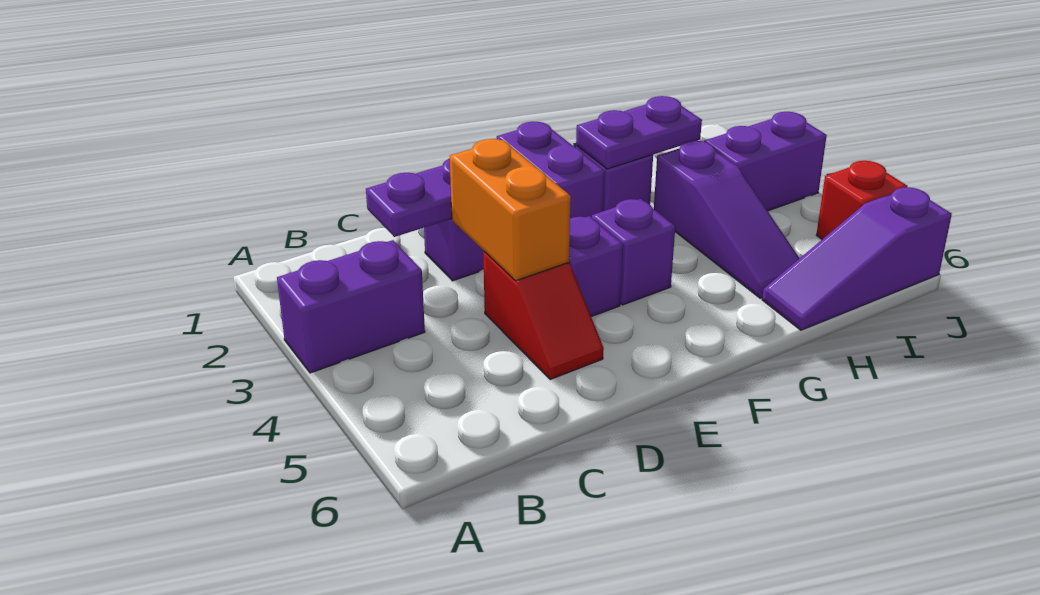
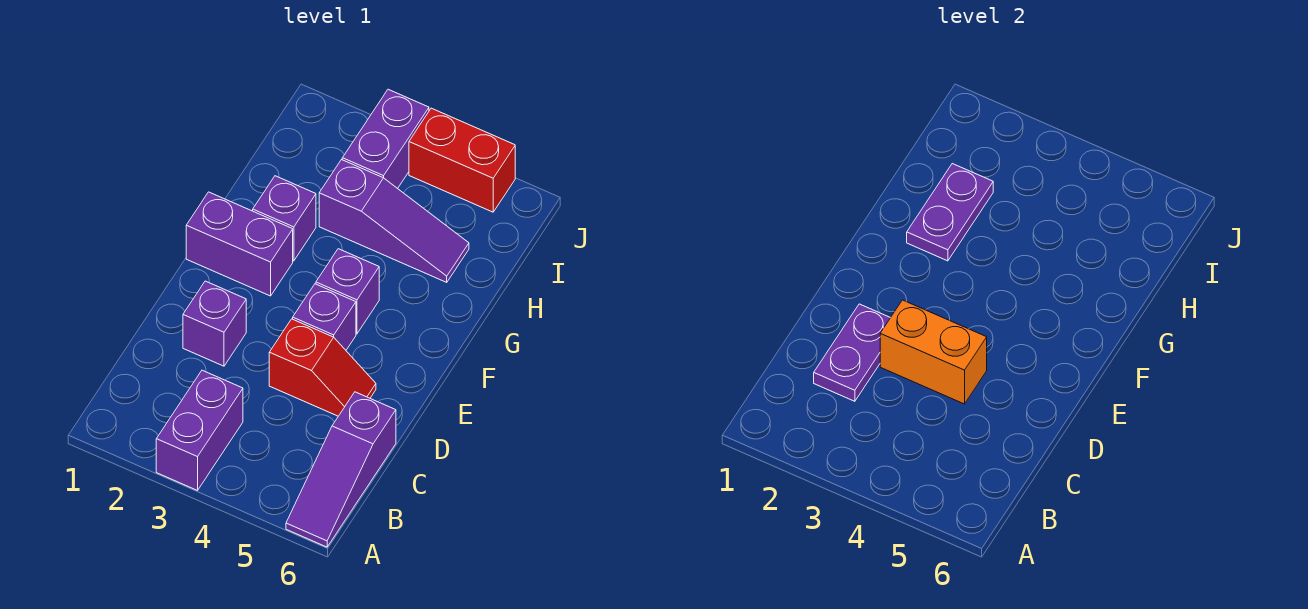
purple slope H6:J6 level 1 top J -> purple slope A6:C6 level 1 top C
red brick J5 level 1 -> red brick J4:J5 level 1

